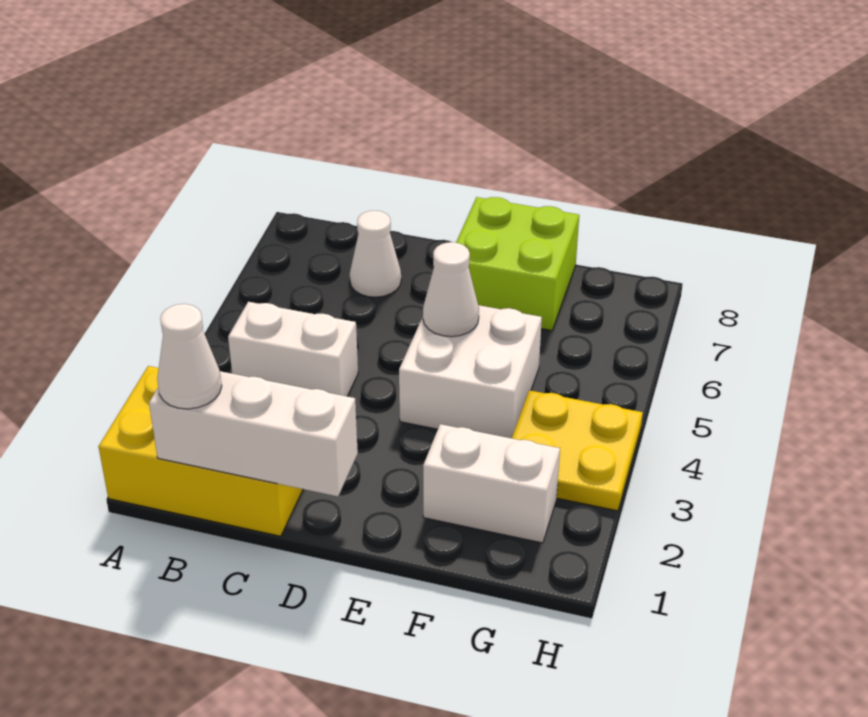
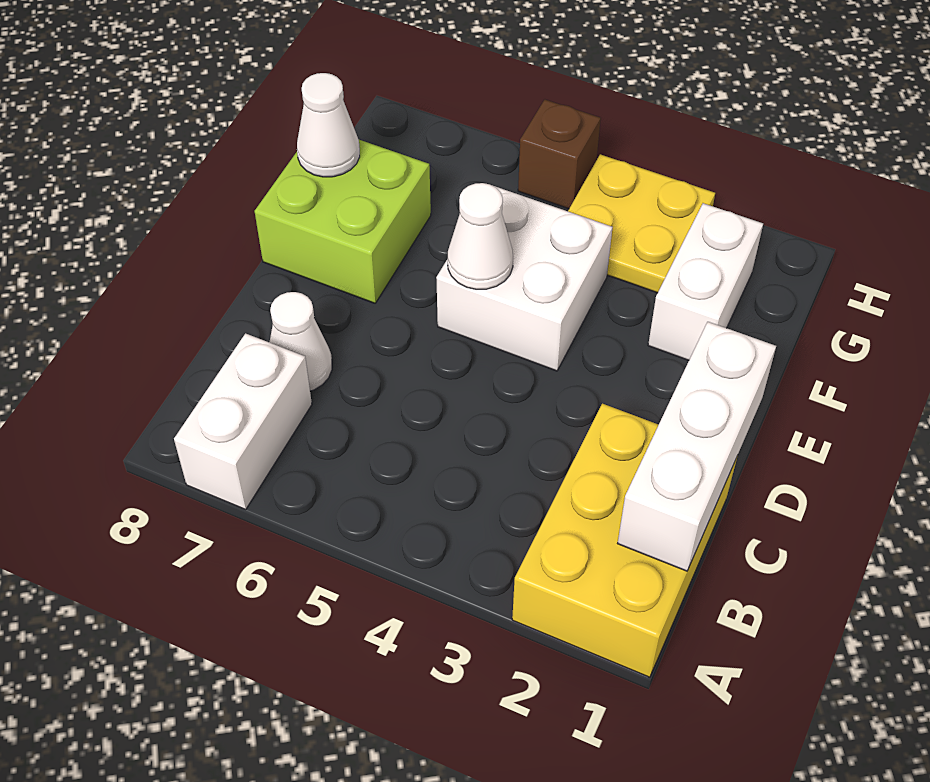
white cone B1 level 3 -> white cone F8 level 2
white brick B4:C4 level 1 -> white brick A7:B7 level 1
none -> brown brick H5 level 1

